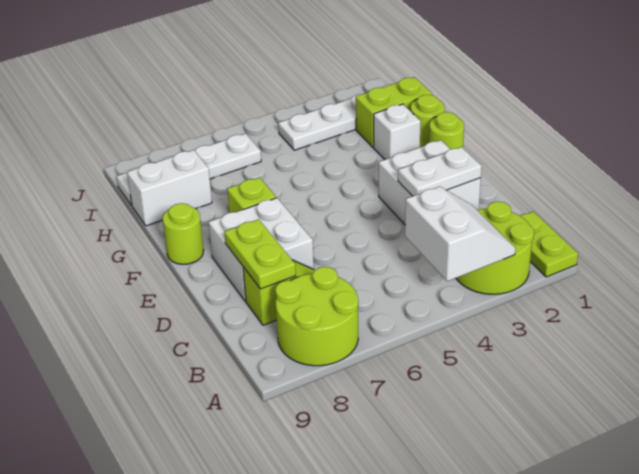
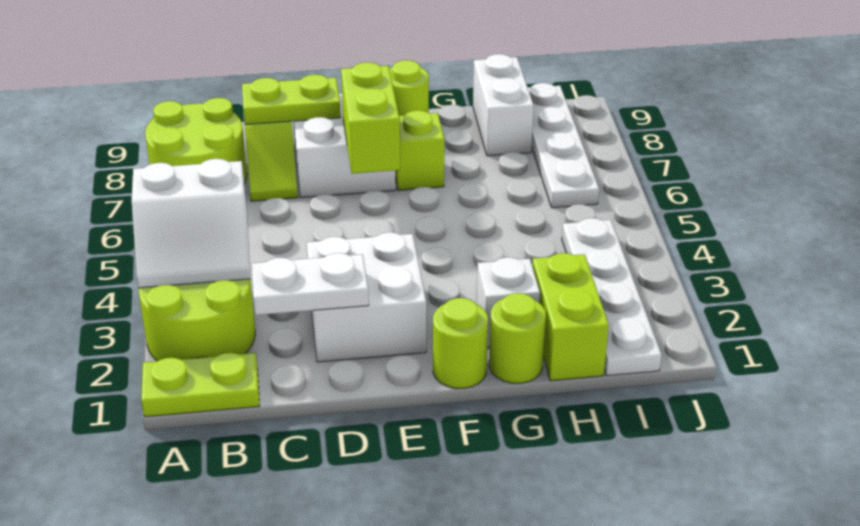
white plate D2:D3 level 2 -> white plate C2:D2 level 2
none -> lime brick E6:E7 level 2

